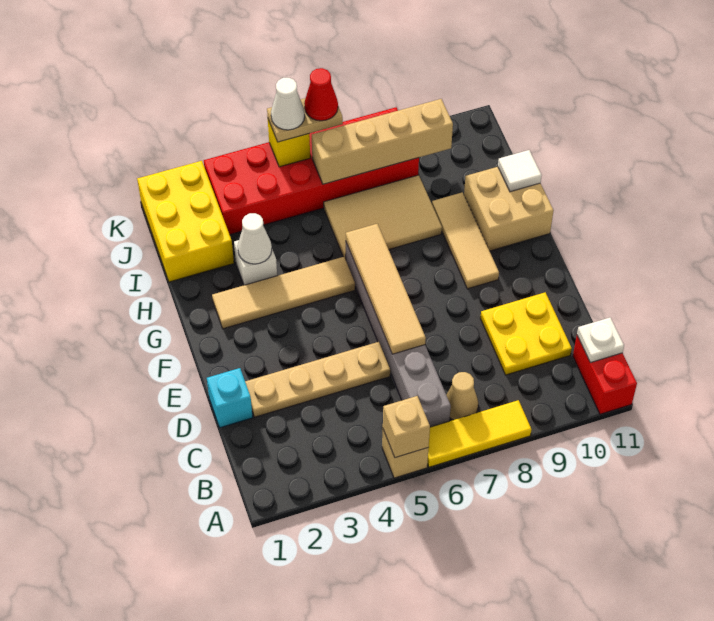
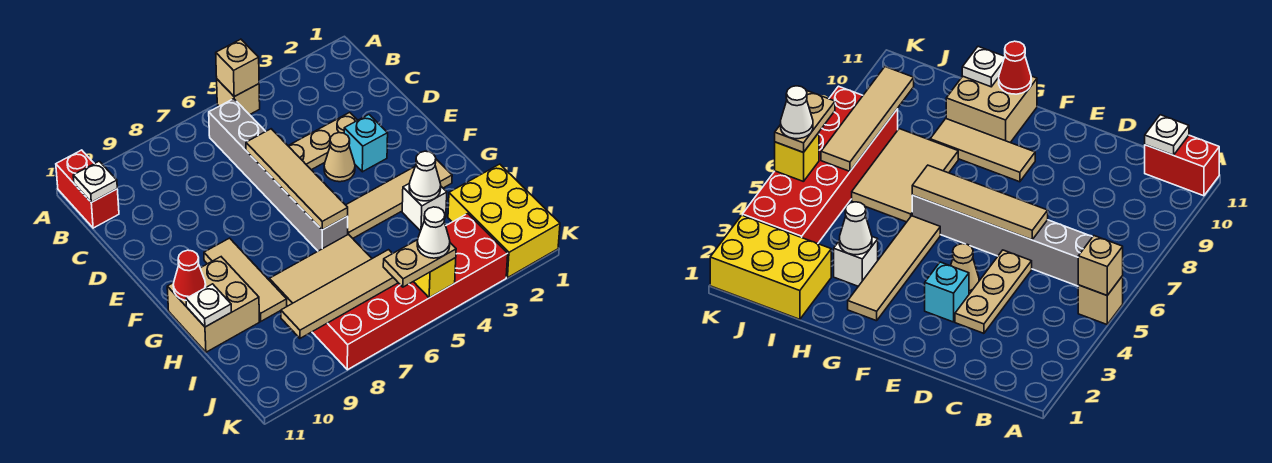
yellow tile A6:A8 level 1 -> none
tan cone B7 level 1 -> tan cone E4 level 1
yellow plate C9:D10 level 1 -> none
cyan brick D1 level 1 -> cyan brick E3 level 1
tan plate D2:D5 level 1 -> tan plate D3:D5 level 1
white tile H11 level 2 -> white plate H11 level 2
tan brick J6:J9 level 2 -> tan tile J6:J9 level 2
red cone K6 level 4 -> red cone G11 level 2

